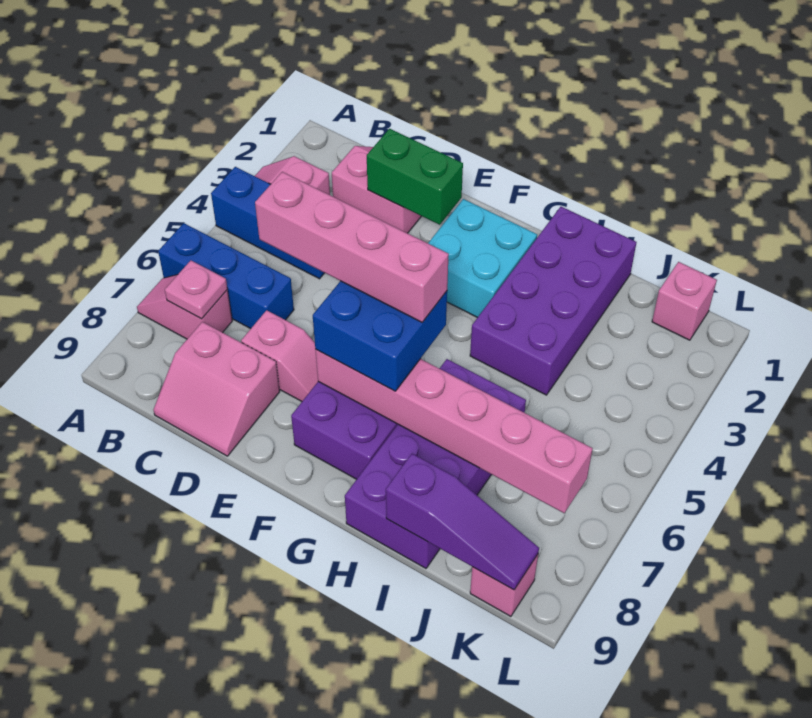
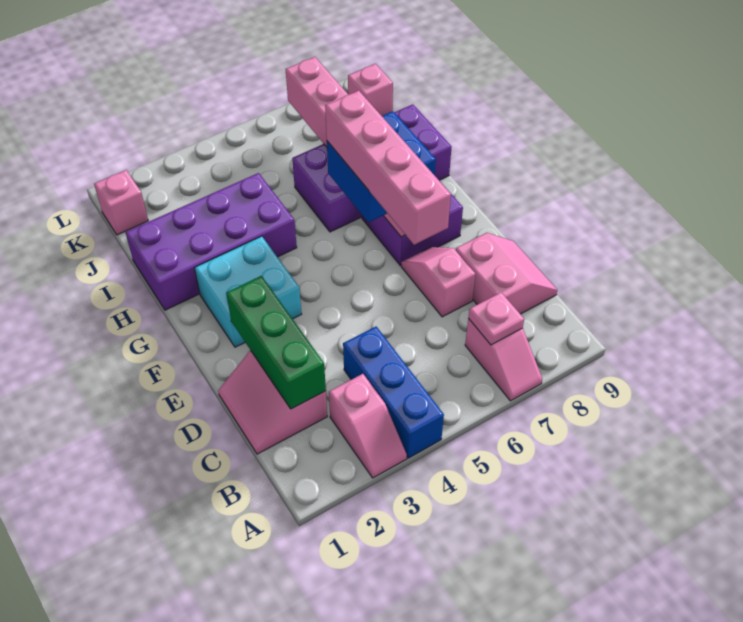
blue brick A6:C6 level 1 -> none
green brick D2:E2 level 2 -> green brick C2:E2 level 2
purple slope I9:K9 level 2 top I -> none

